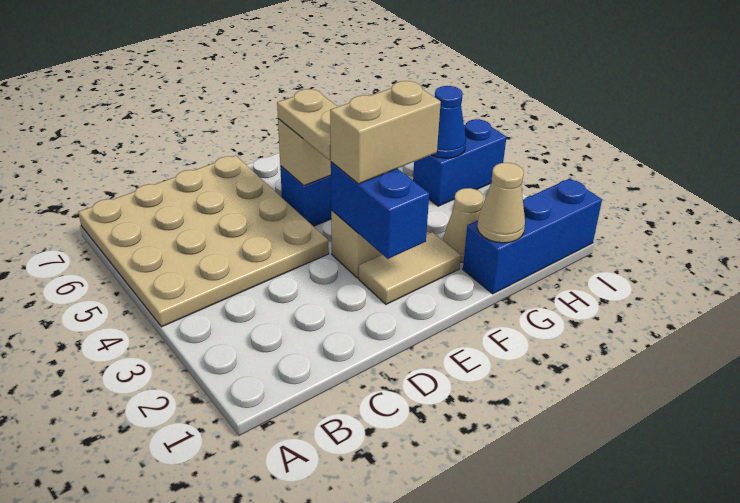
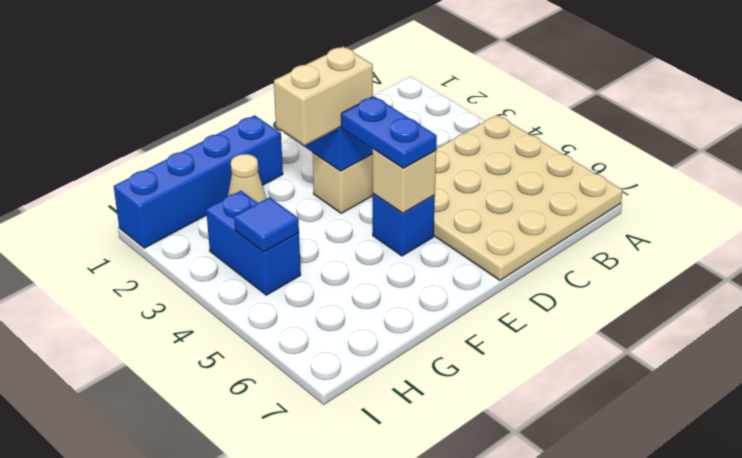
tan tile E2:F2 level 1 -> none
tan plate E4:E5 level 3 -> blue plate E4:E5 level 3
blue brick G1:I1 level 1 -> blue brick F1:I1 level 1
tan cone G1 level 2 -> none
blue brick H4:I4 level 1 -> blue brick H3:H4 level 1
blue cone H4 level 2 -> blue tile H4 level 2

